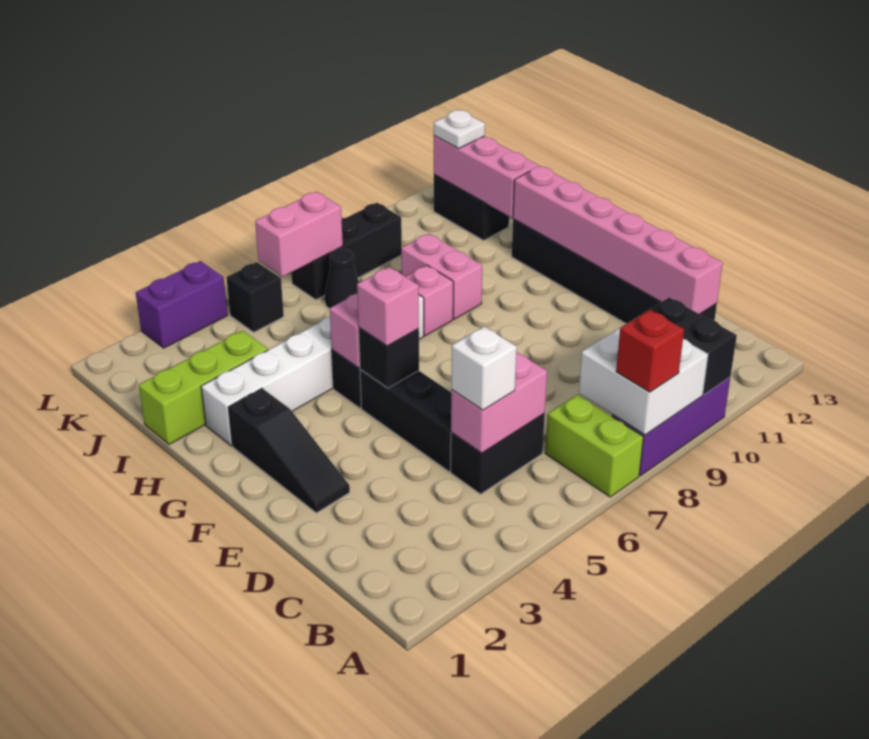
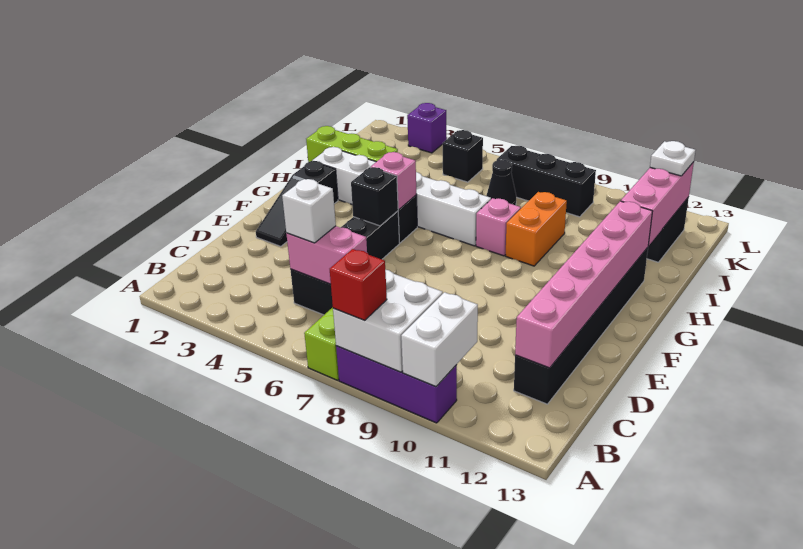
black brick A10:B10 level 2 -> white brick A10:B10 level 2
pink brick F5 level 3 -> none
pink brick H9:I9 level 1 -> orange brick H9:I9 level 1
pink brick K6:K7 level 2 -> none
purple brick L3:L4 level 1 -> purple brick L3 level 1

